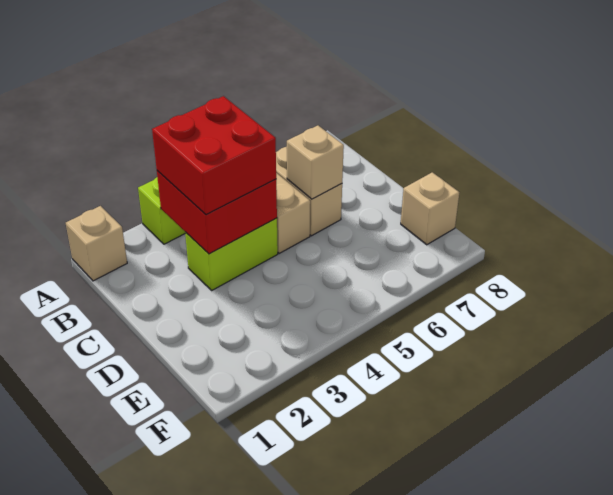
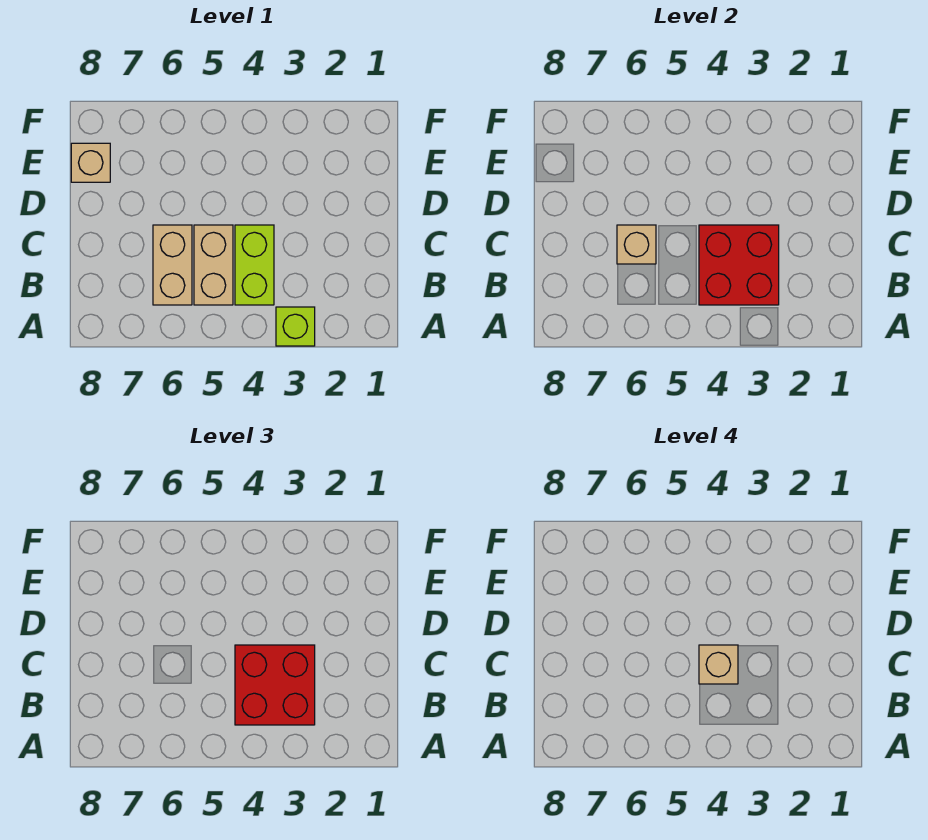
tan brick A1 level 1 -> tan brick C4 level 4
lime brick C3:C4 level 1 -> lime brick B4:C4 level 1

